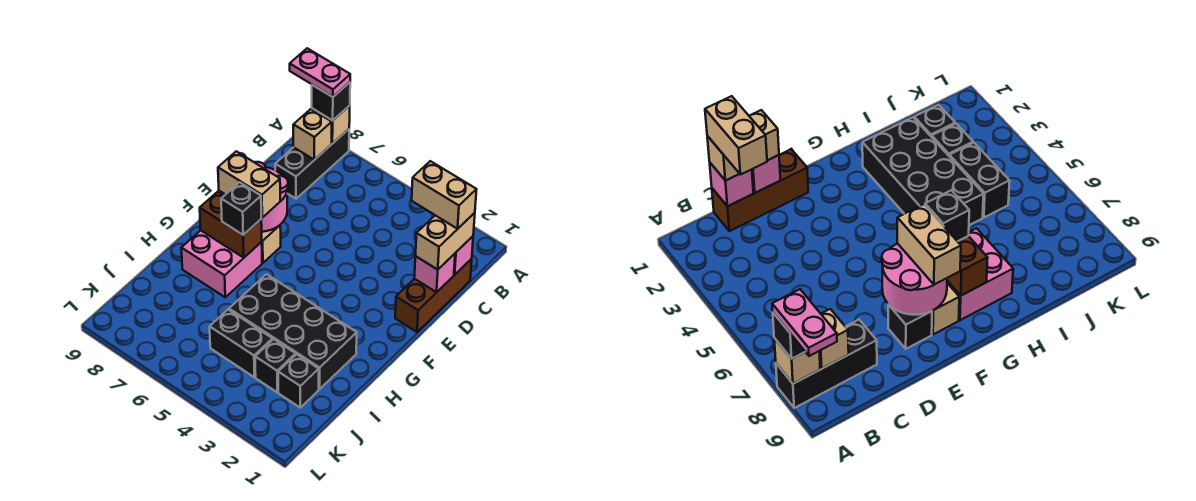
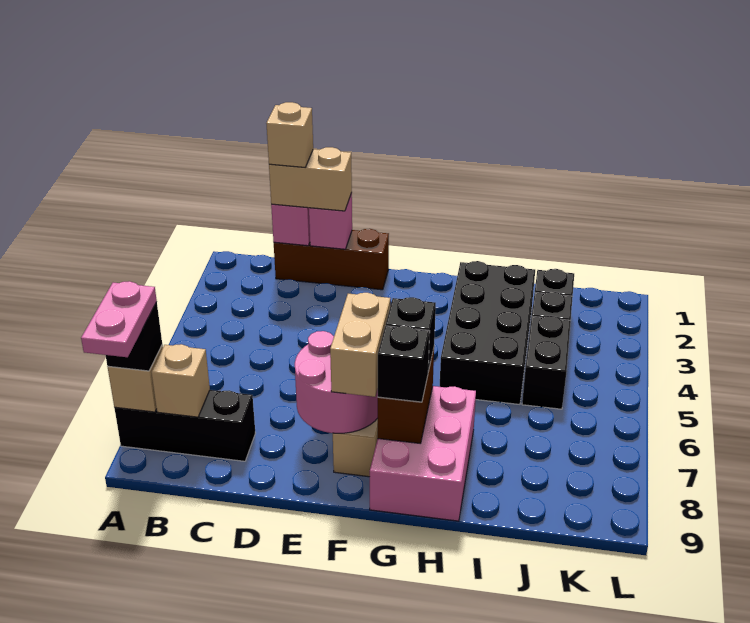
tan brick C1:C2 level 4 -> tan brick C1 level 4
black brick E8 level 1 -> black brick G8 level 3
pink brick G7:H8 level 1 -> pink brick G7:H9 level 1

